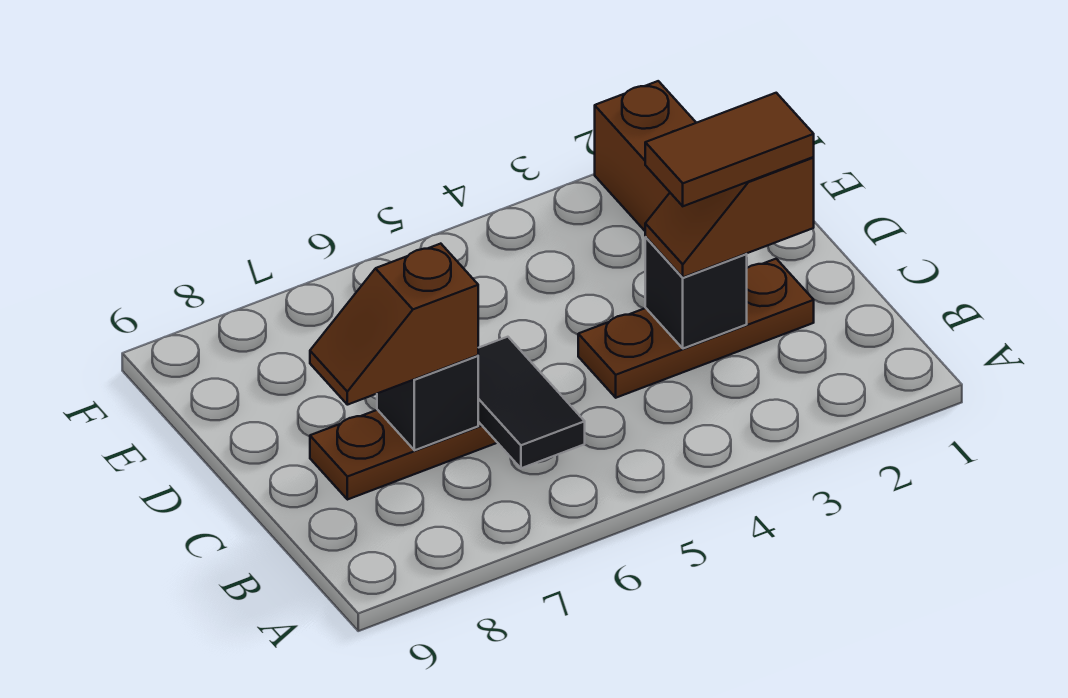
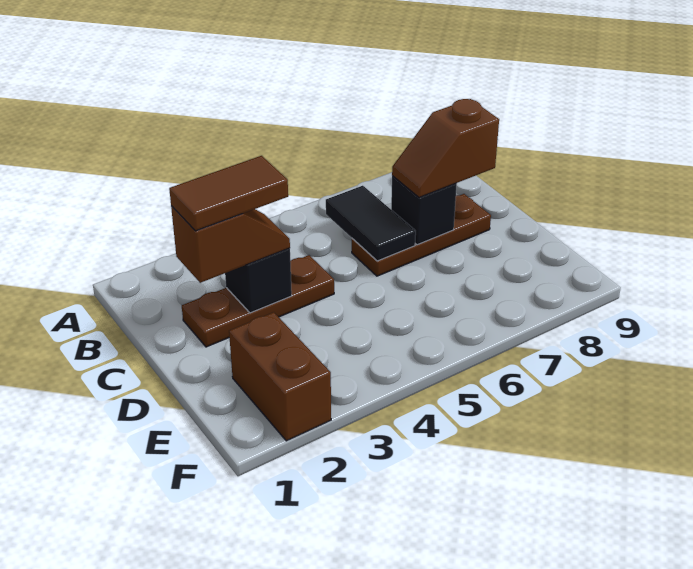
brown slope C7:C8 level 3 top 7 -> brown slope C7:C8 level 3 top 8

